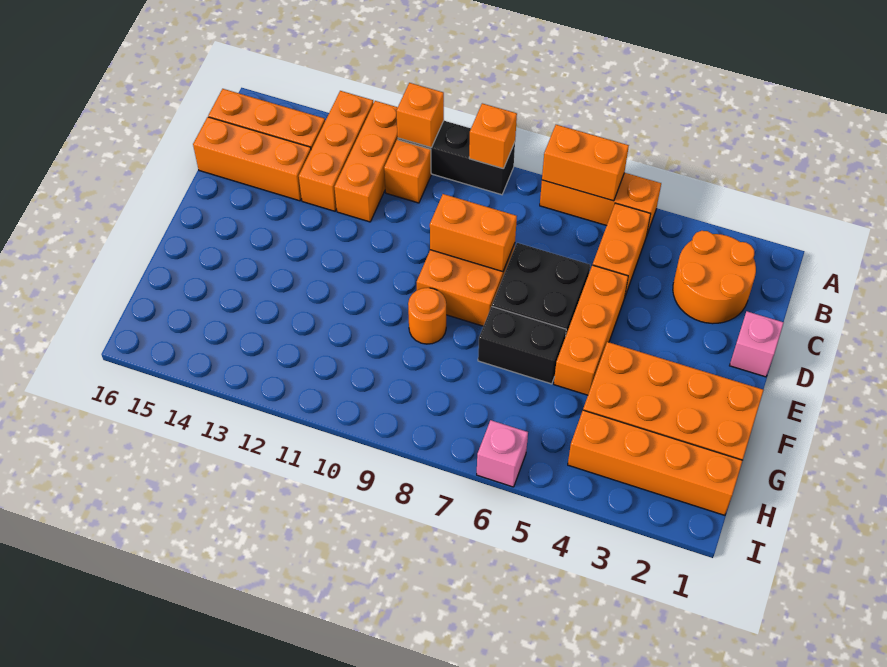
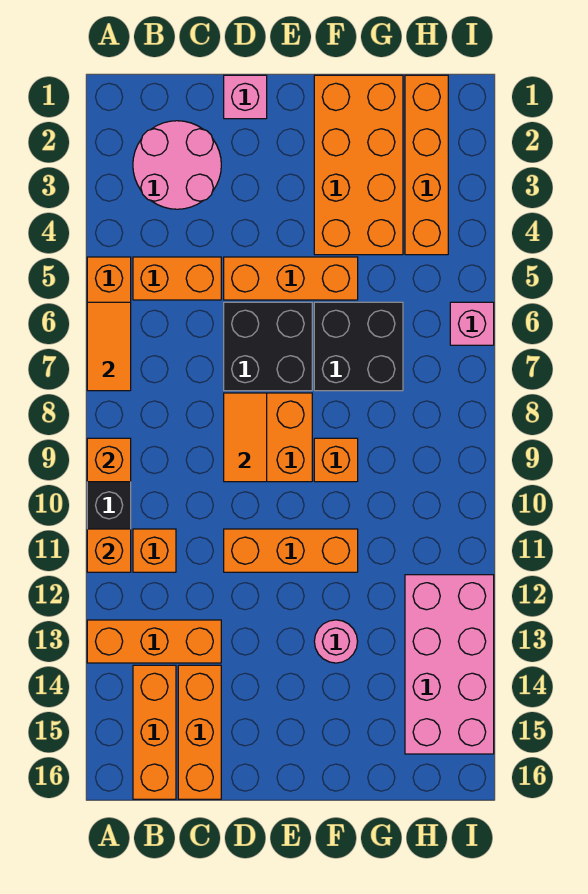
orange brick A6:A7 level 2 -> orange tile A6:A7 level 2
orange brick A12:C12 level 1 -> orange brick D11:F11 level 1
orange round brick B2:C3 level 1 -> pink round brick B2:C3 level 1
orange brick D8:D9 level 2 -> orange tile D8:D9 level 2
black brick F6:F7 level 1 -> black brick F6:G7 level 1
orange round brick F9 level 1 -> orange brick F9 level 1
none -> pink round brick F13 level 1
none -> pink brick H12:I15 level 1

